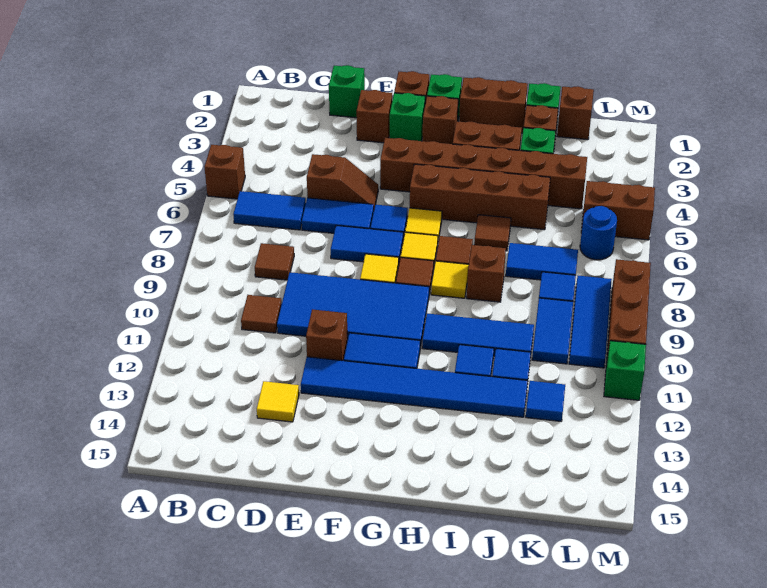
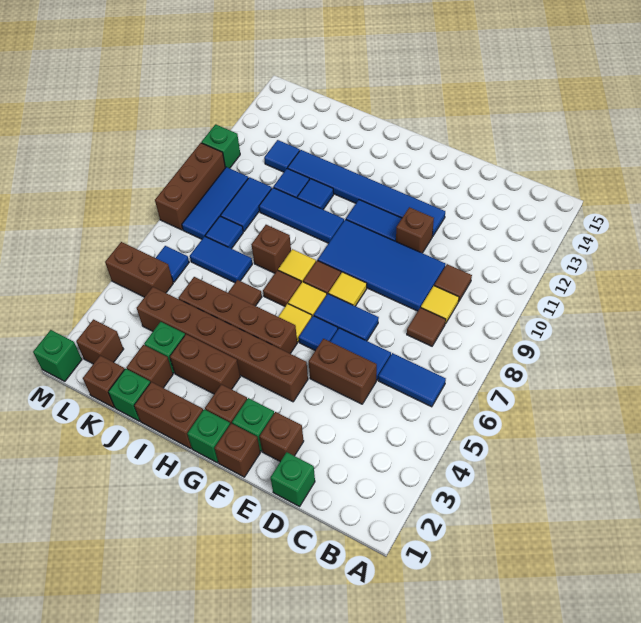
brown brick A5 level 1 -> brown brick L2 level 1
brown slope D5:E5 level 1 top D -> brown brick D5:E5 level 1
yellow tile D13 level 1 -> yellow tile C9 level 1
blue round brick L6 level 1 -> blue tile L6 level 1
none -> green brick M1 level 1

